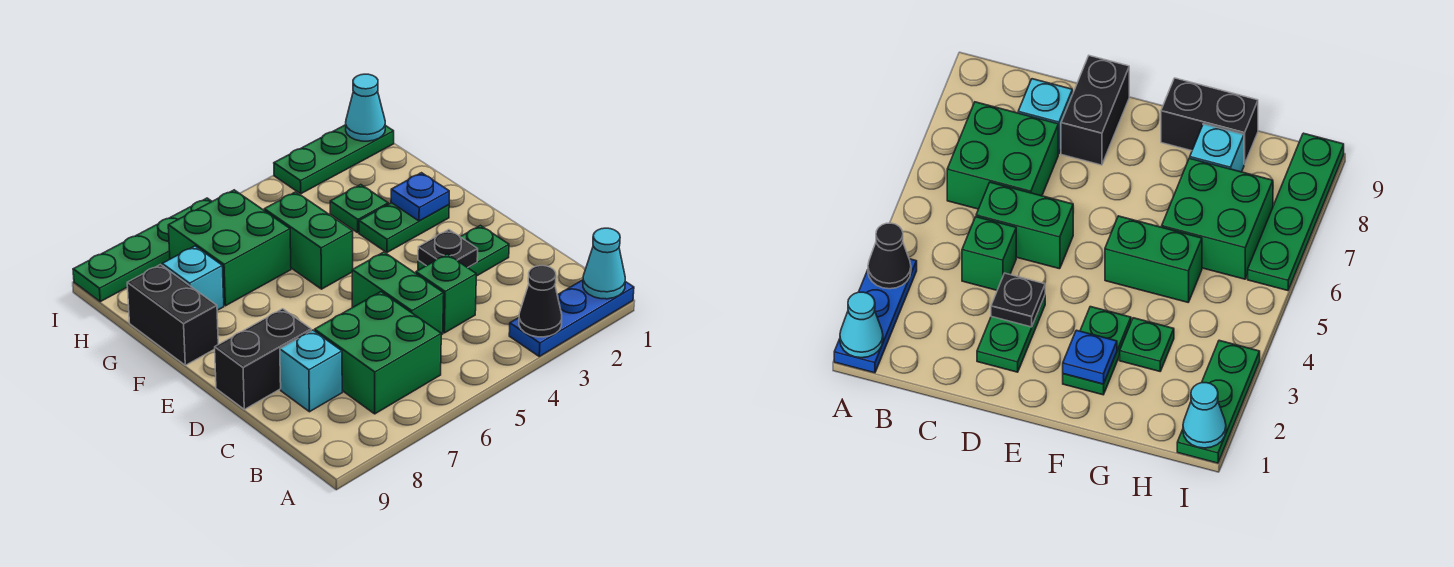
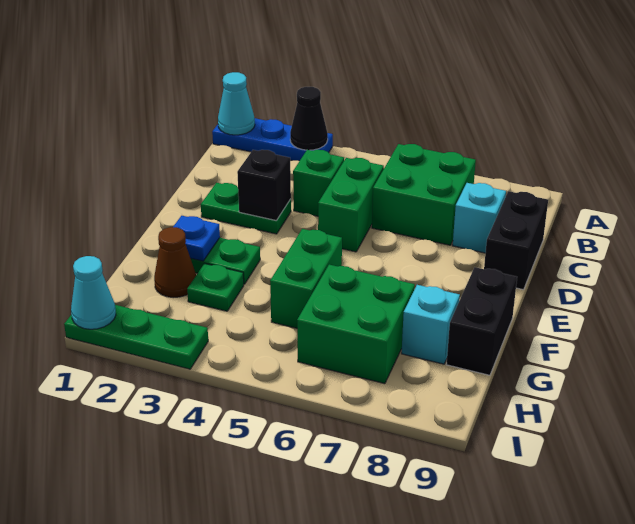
black plate D3 level 2 -> black brick D3 level 2
black brick D8:D9 level 1 -> black brick C9:D9 level 1
none -> brown cone G2 level 1
green plate I6:I9 level 1 -> none

